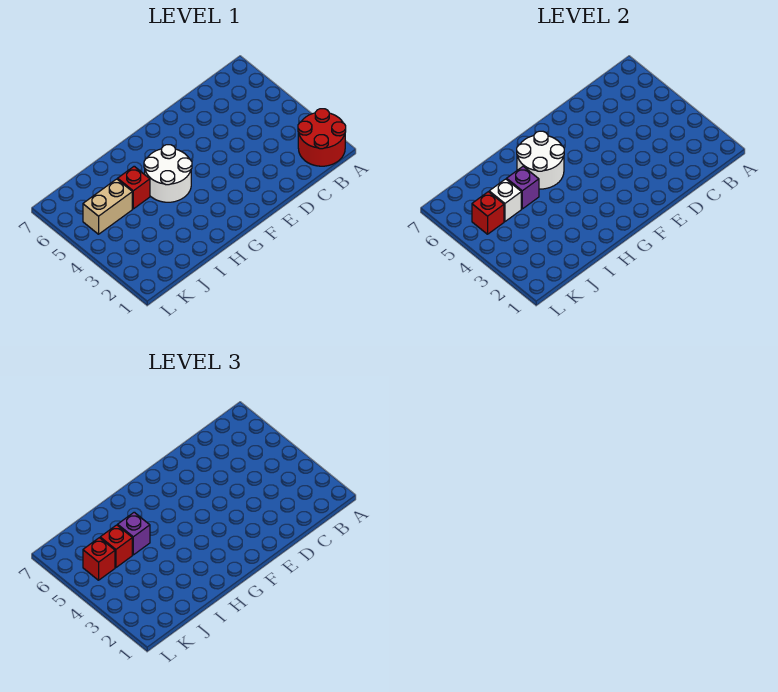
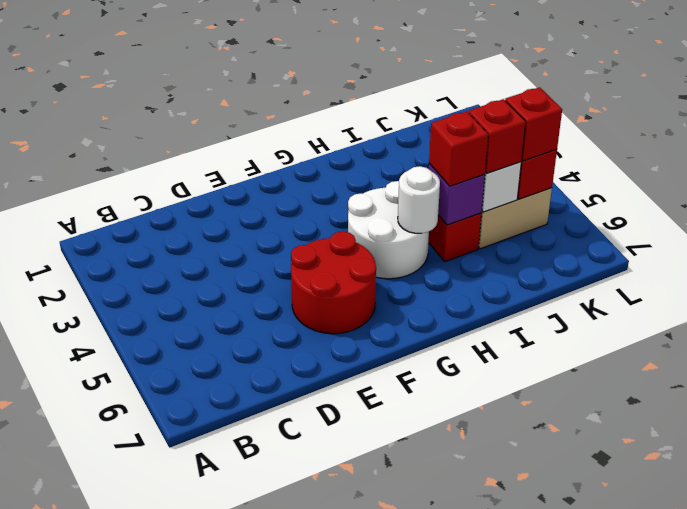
red round brick A1:B2 level 1 -> red round brick E5:F6 level 1
white round brick G5:H6 level 2 -> white round brick H5 level 2
purple brick I5 level 3 -> red brick I5 level 3

